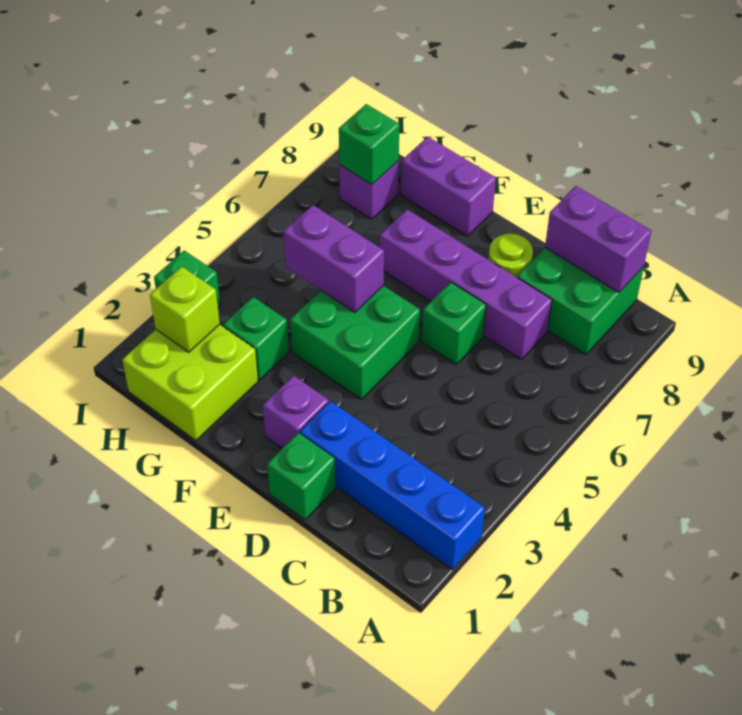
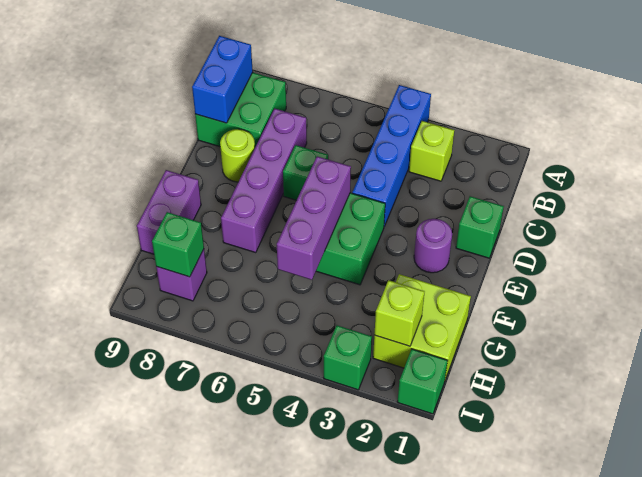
blue brick A2:D2 level 1 -> blue brick A4:D4 level 1
none -> lime brick B3 level 1
purple brick B9:C9 level 2 -> blue brick B9:C9 level 2
purple brick E2 level 1 -> purple round brick E2 level 1
purple brick F5:G5 level 2 -> purple brick E5:G5 level 2
green brick G3 level 1 -> green brick I1 level 1

